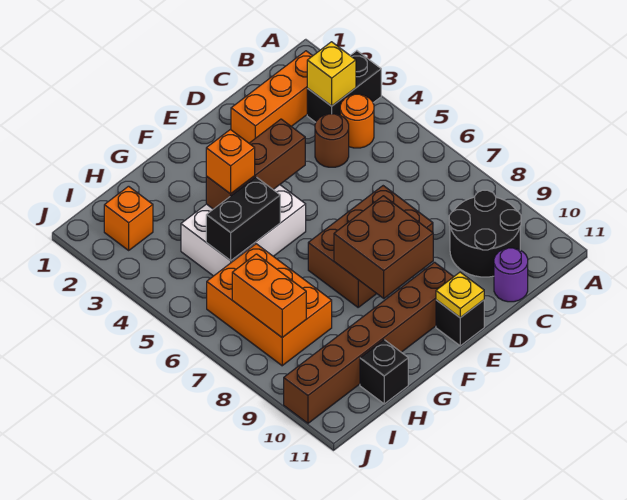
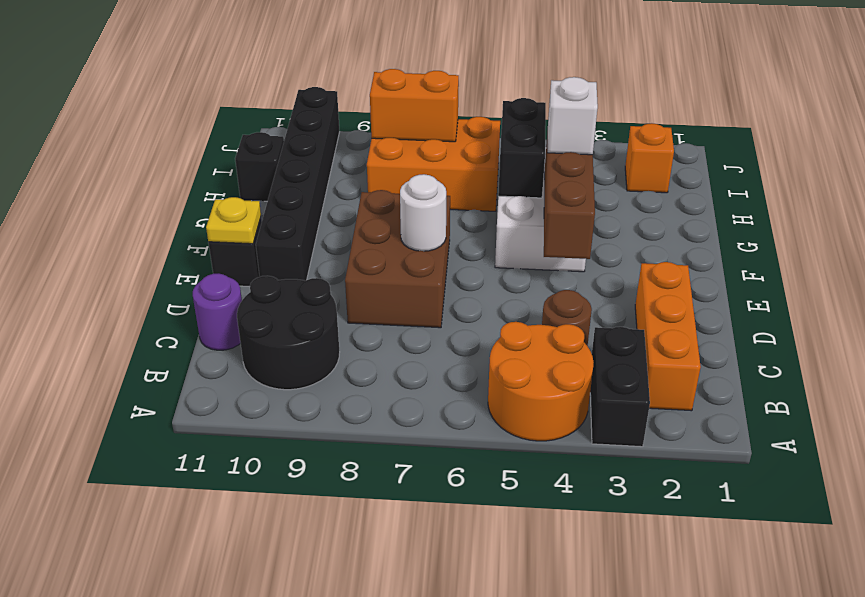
yellow brick B3 level 2 -> none
orange round brick B4 level 1 -> orange round brick A4:B5 level 1
none -> white round brick E7 level 2
brown brick E8:F9 level 2 -> none
brown brick E10:J10 level 1 -> black brick E10:J10 level 1
orange brick G4 level 3 -> white brick G4 level 3

